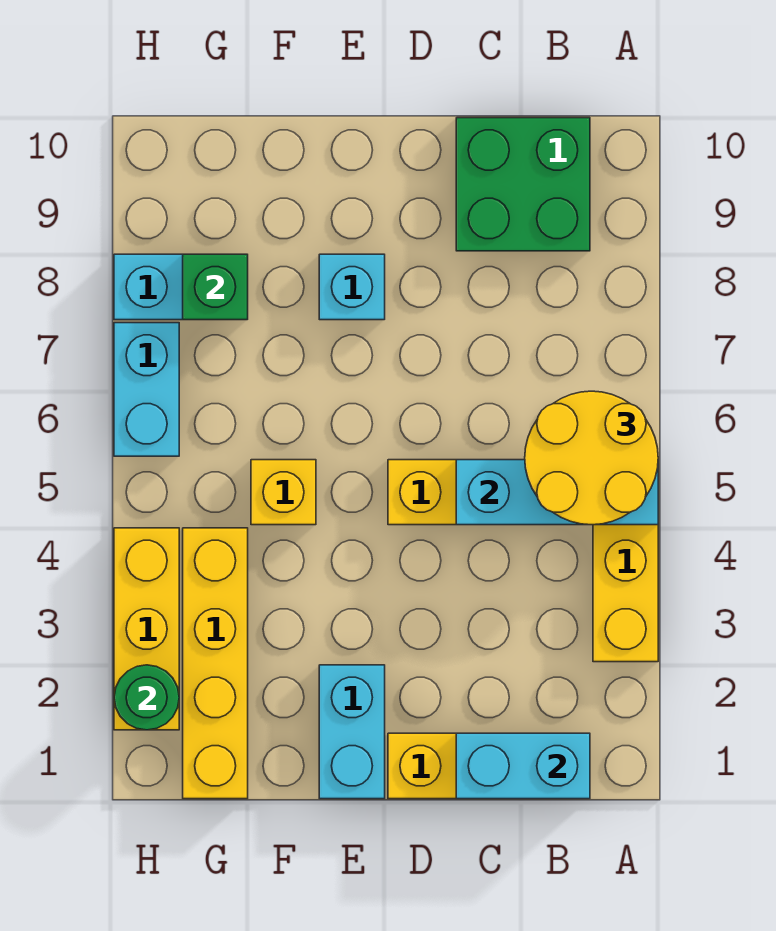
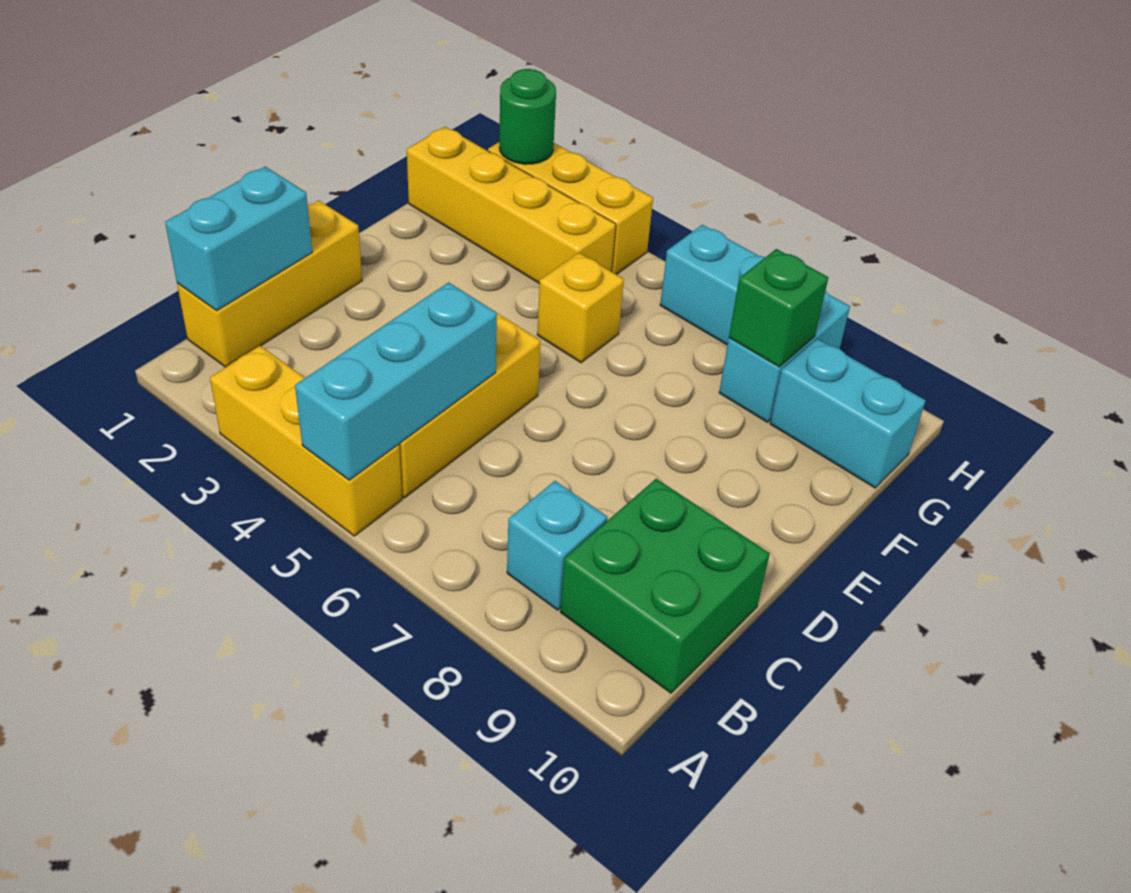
yellow round brick A5:B6 level 3 -> none
cyan brick E1:E2 level 1 -> cyan brick G9:G10 level 1
cyan brick E8 level 1 -> cyan brick B8 level 1

